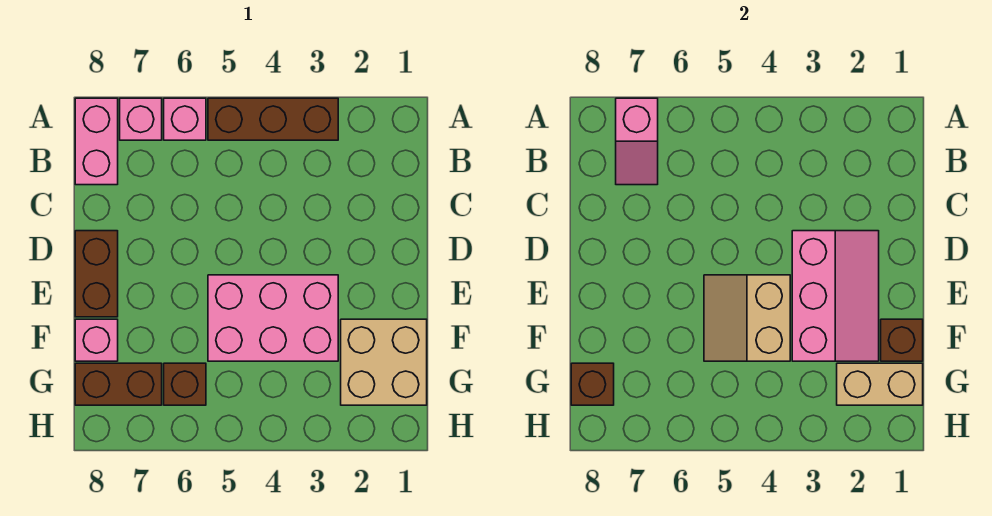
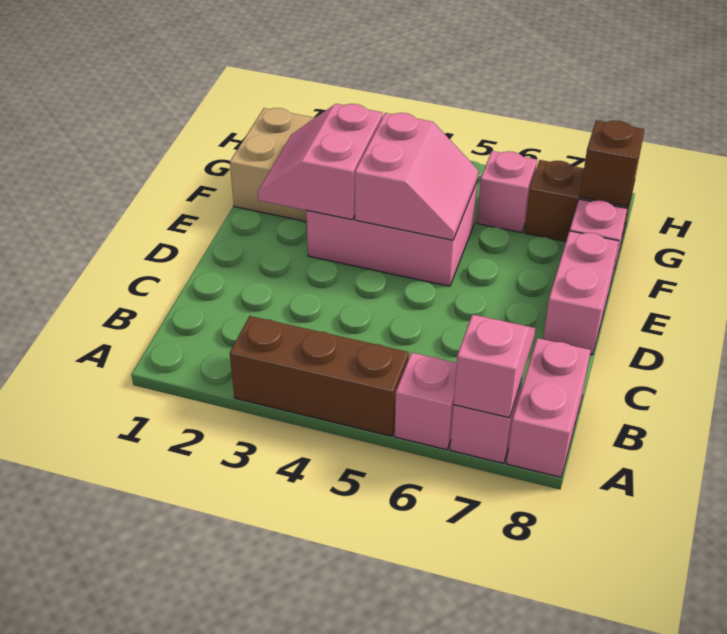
pink slope D2:F3 level 2 top 3 -> pink slope E2:F3 level 2 top 3
brown brick D8:E8 level 1 -> pink brick D8:E8 level 1
tan slope E4:F5 level 2 top 4 -> pink slope E4:F5 level 2 top 4
brown brick F1 level 2 -> none
tan brick G1:G2 level 2 -> none
brown brick G6 level 1 -> pink brick G6 level 1

